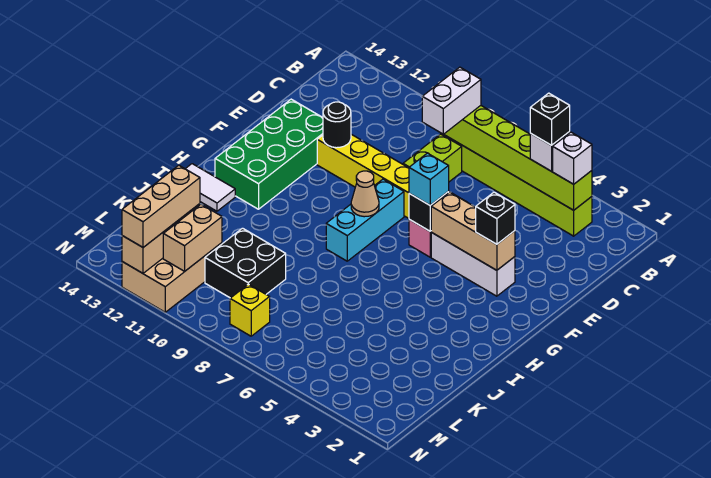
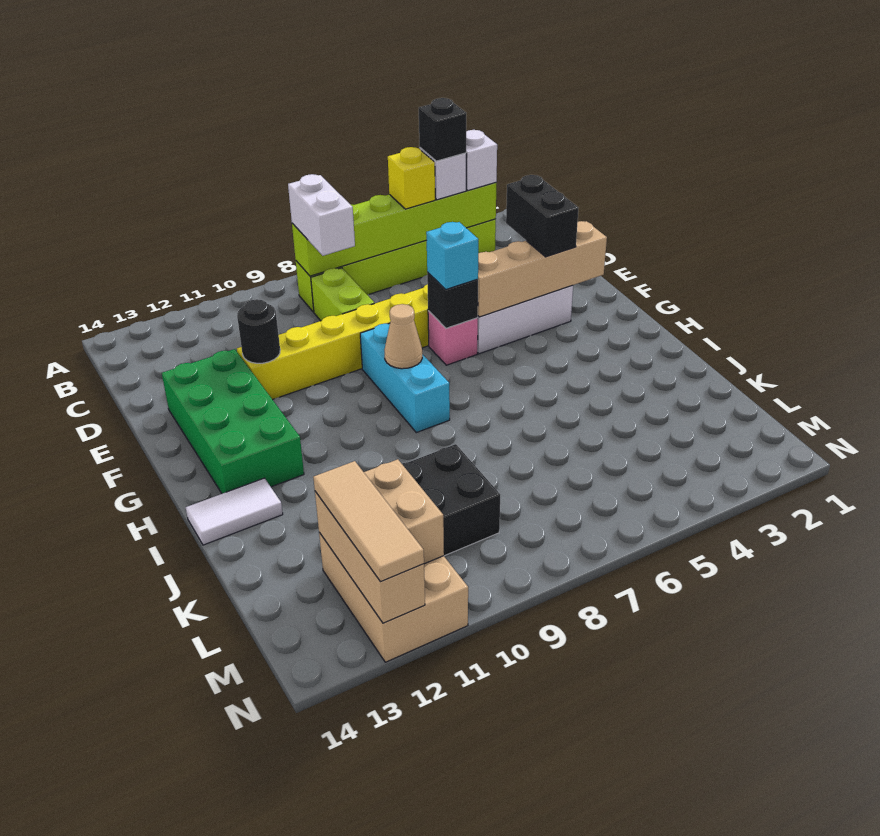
tan brick F3:F5 level 2 -> tan brick F2:F5 level 2
black brick F3 level 3 -> black brick E3:F3 level 3
tan brick L12:N12 level 3 -> tan tile L12:N12 level 3
yellow brick M8 level 1 -> yellow brick B5 level 3

